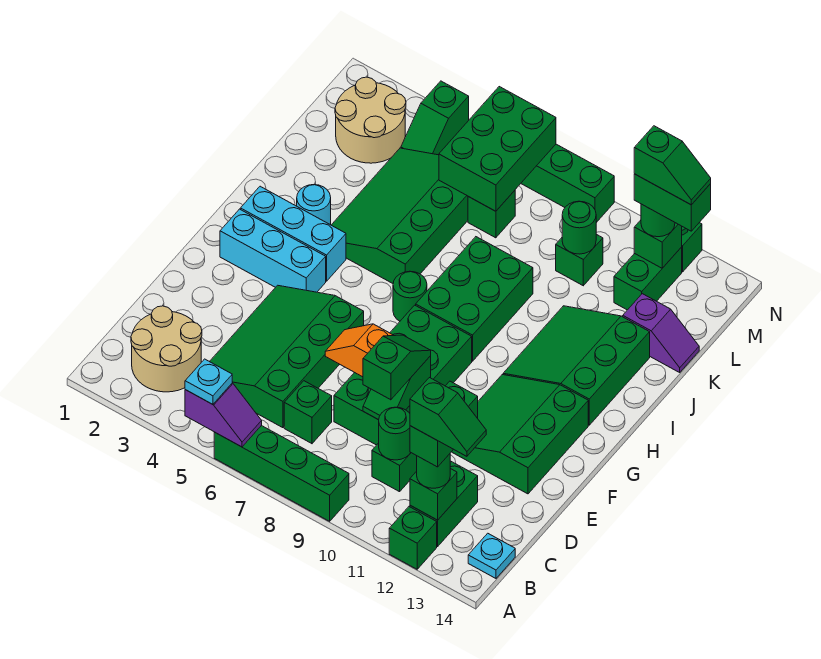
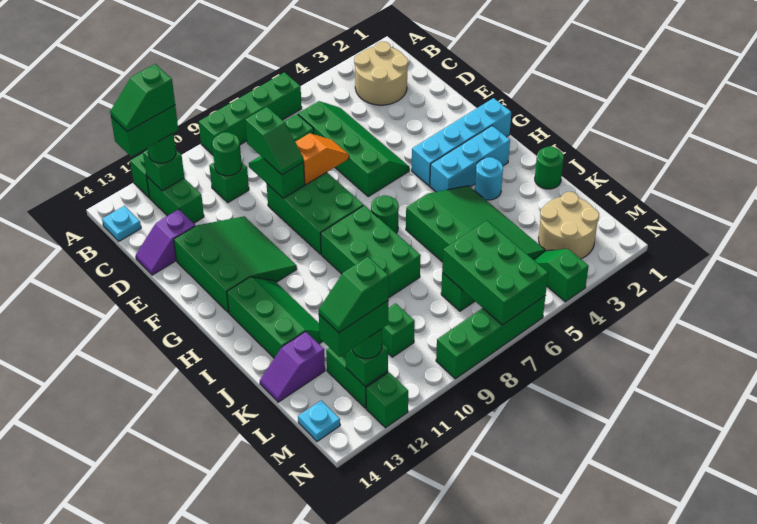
purple slope A5:A6 level 2 top 5 -> purple slope D13:D14 level 1 top 13
cyan plate A5 level 3 -> cyan plate M14 level 1
green brick B12:C12 level 4 -> green brick B12:B13 level 4
green slope C4:F6 level 1 top 6 -> green slope C5:F6 level 1 top 6
green brick D8:G9 level 1 -> green brick E8:G9 level 1
cyan brick G2:G4 level 1 -> cyan brick G1:G4 level 1
green slope H11:J13 level 1 top 13 -> green slope H12:J13 level 1 top 13
green round brick L10 level 2 -> green round brick J1 level 1

